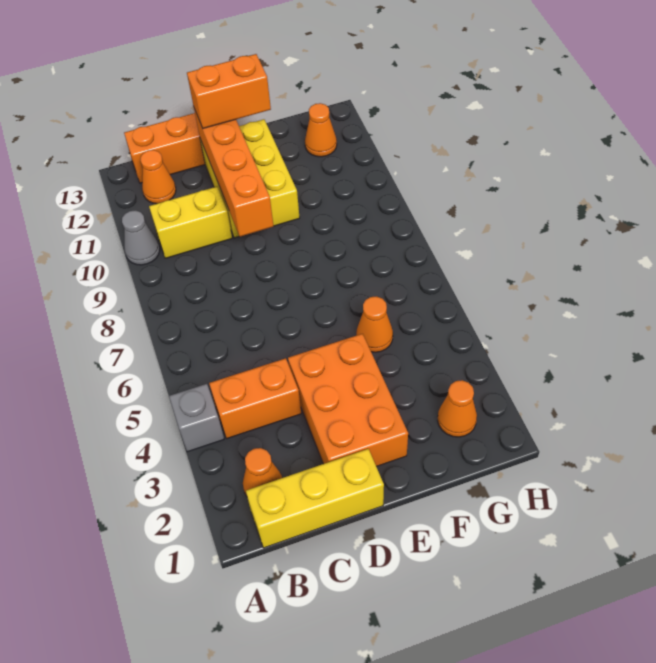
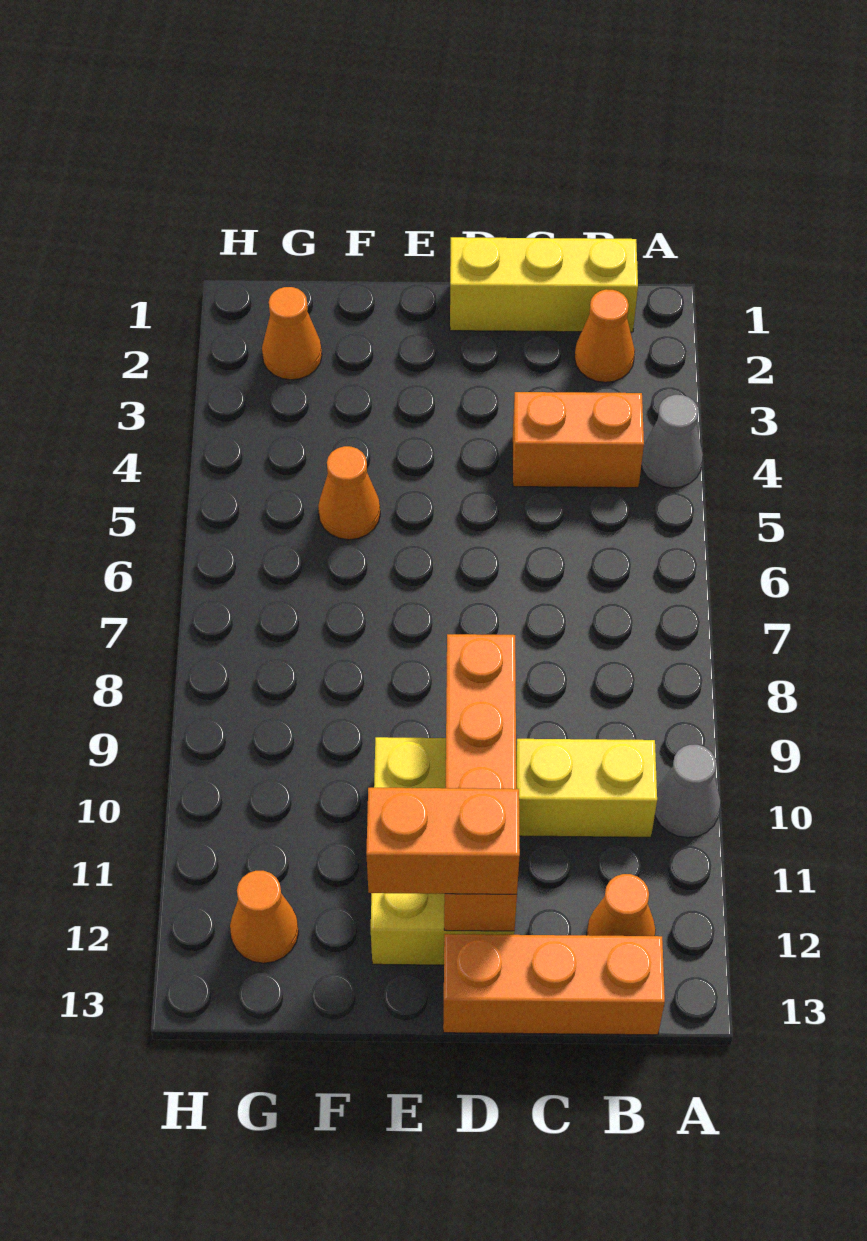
grey brick A4 level 1 -> grey cone A4 level 1
orange brick D2:E4 level 1 -> none

